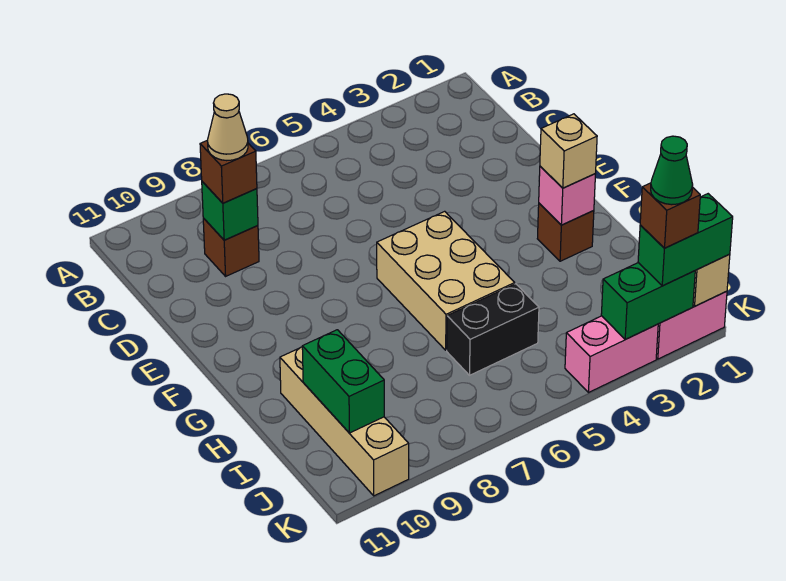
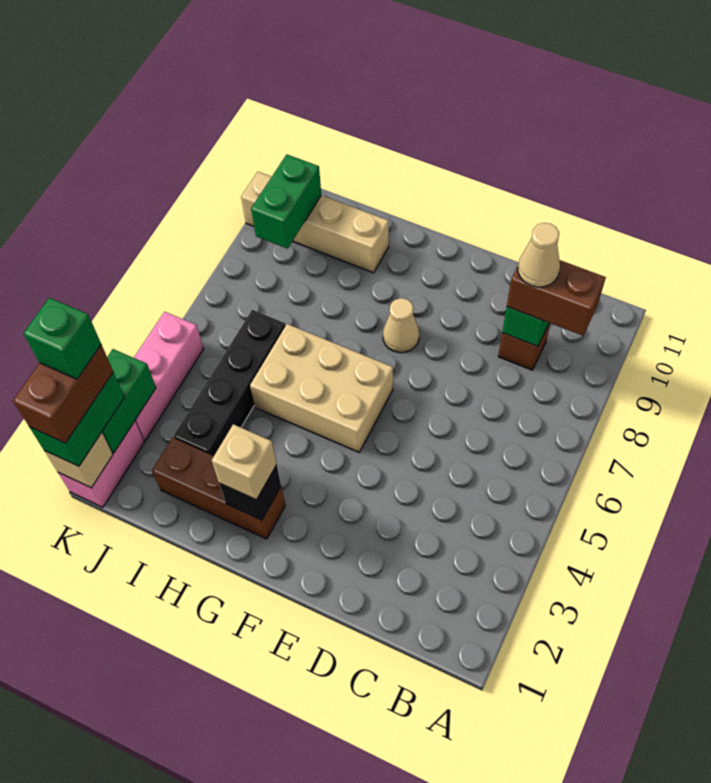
brown brick C9 level 3 -> brown brick B9:C9 level 3
none -> tan cone F8 level 1
brown brick G2 level 1 -> brown brick G2:I2 level 1
pink brick G2 level 2 -> black brick G2 level 2
black brick I5:I6 level 1 -> black brick I3:I6 level 1
green brick I10:J10 level 2 -> green brick J9:J10 level 2
brown brick K2 level 4 -> brown brick K1:K2 level 4
green cone K2 level 5 -> green brick K2 level 5
pink brick K3:K4 level 1 -> pink brick K3:K5 level 1

